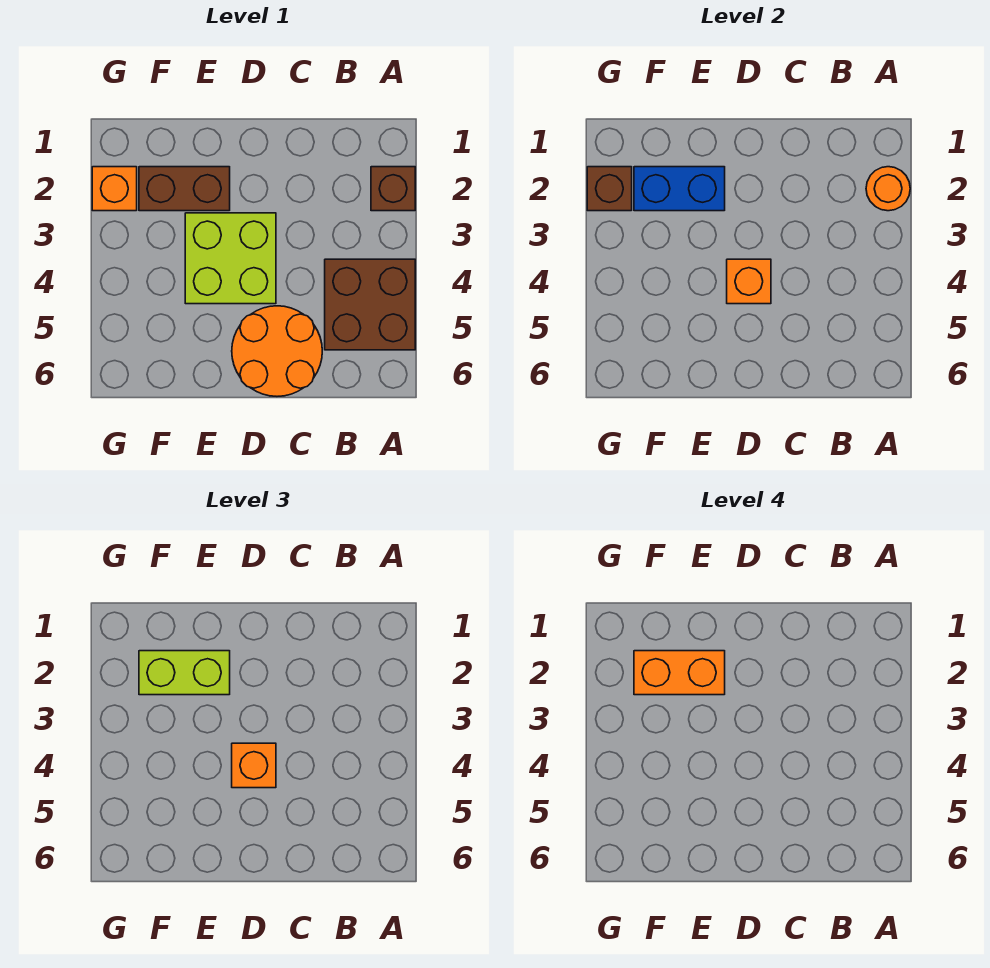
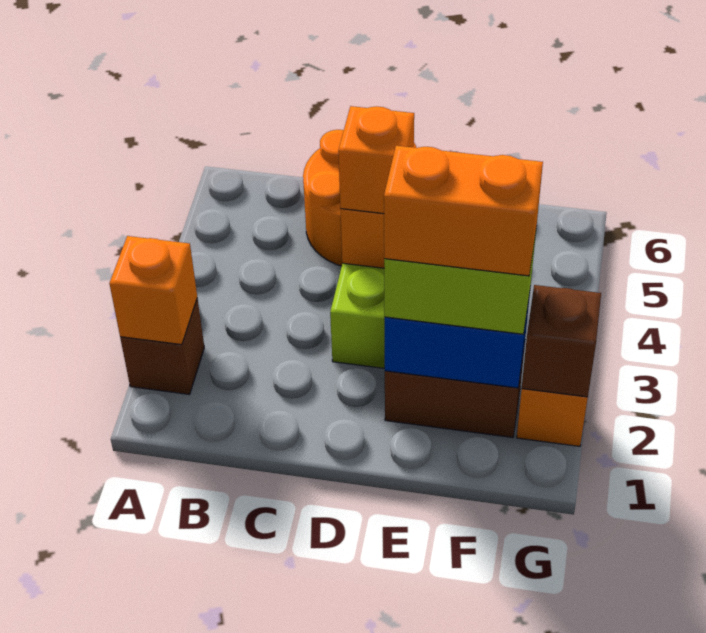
orange round brick A2 level 2 -> orange brick A2 level 2
brown brick A4:B5 level 1 -> none

